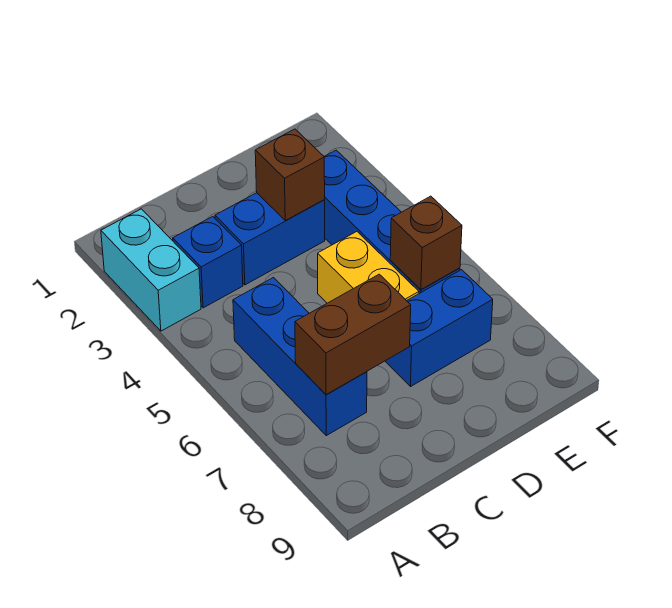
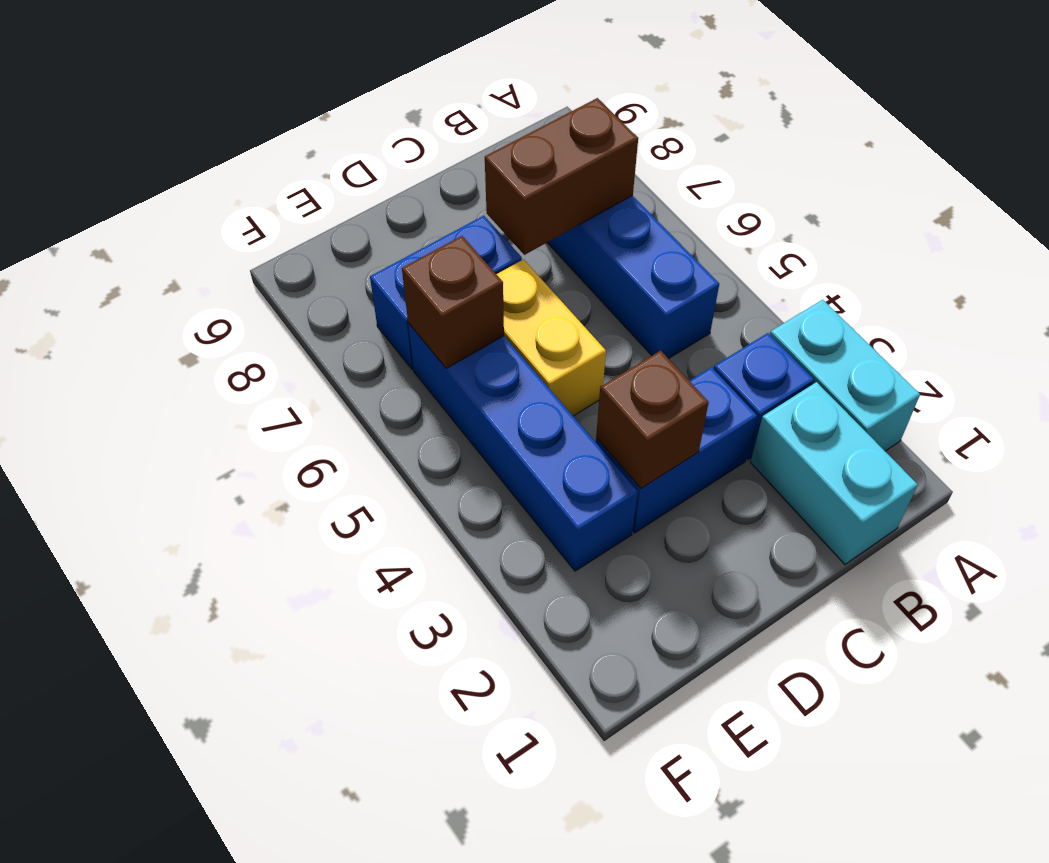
none -> cyan brick B1:B2 level 1

